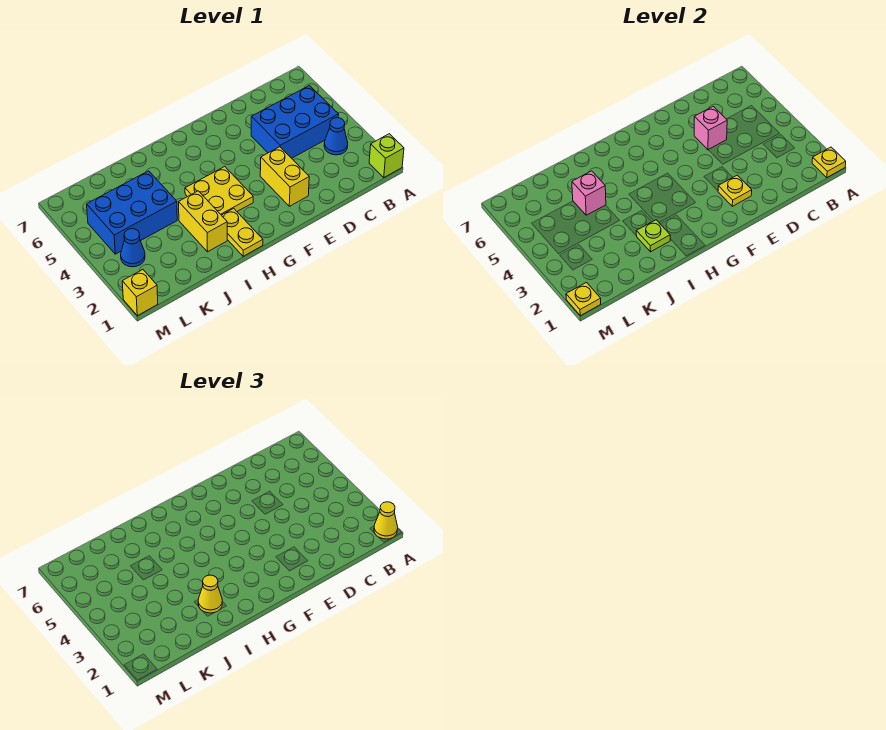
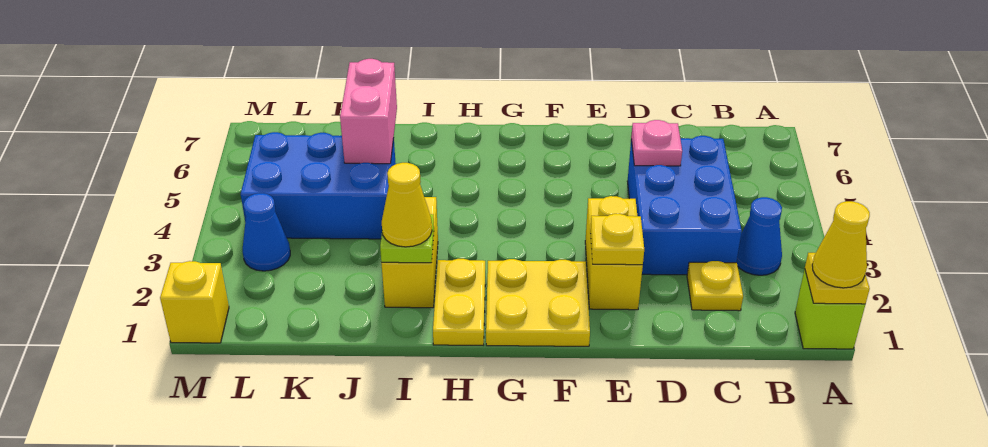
blue brick B4:D5 level 1 -> blue brick C3:D5 level 1
pink brick D5 level 2 -> pink plate D5 level 2
yellow plate G3:H4 level 1 -> yellow plate F1:G2 level 1
pink brick J5 level 2 -> pink brick J5:J6 level 2
yellow plate M1 level 2 -> yellow plate C2 level 1

